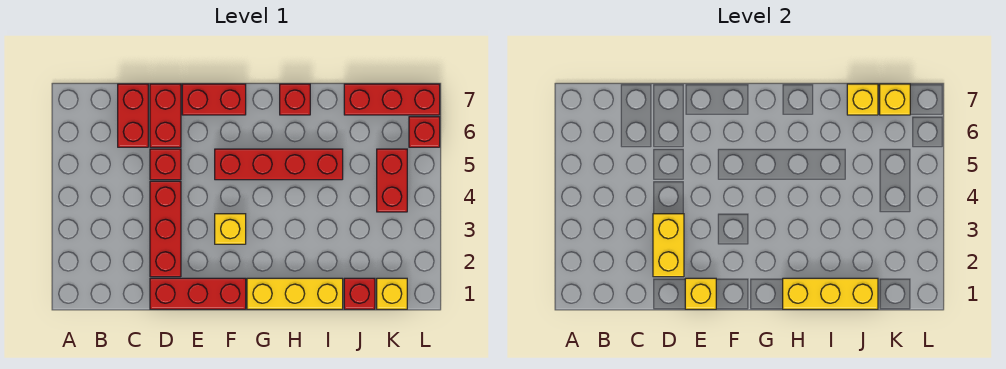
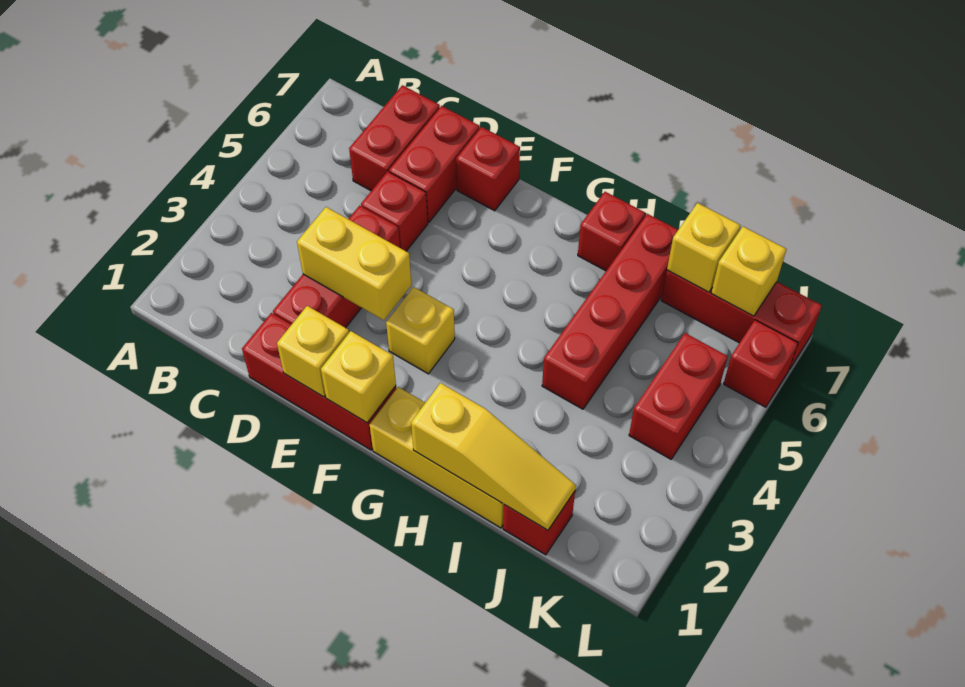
yellow brick D2:D3 level 2 -> yellow brick D3:E3 level 2
red brick E7:F7 level 1 -> red brick E7 level 1
red brick F5:I5 level 1 -> red brick I4:I7 level 1
yellow brick H1:J1 level 2 -> yellow slope H1:J1 level 2 top H
yellow brick K1 level 1 -> yellow brick F1 level 2

